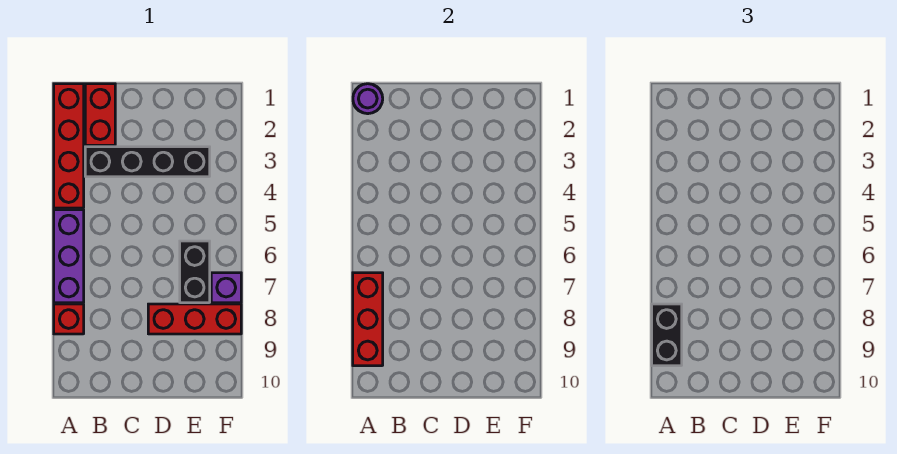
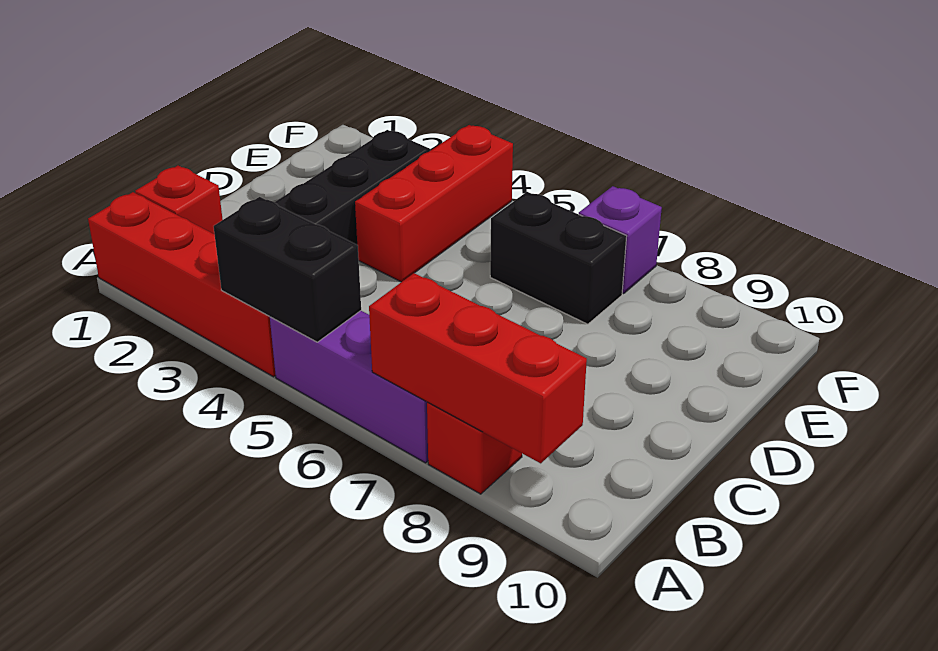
purple round brick A1 level 2 -> none
black brick A8:A9 level 3 -> black brick A4:A5 level 2
red brick B1:B2 level 1 -> red brick B1 level 1
red brick D8:F8 level 1 -> red brick D4:F4 level 1

